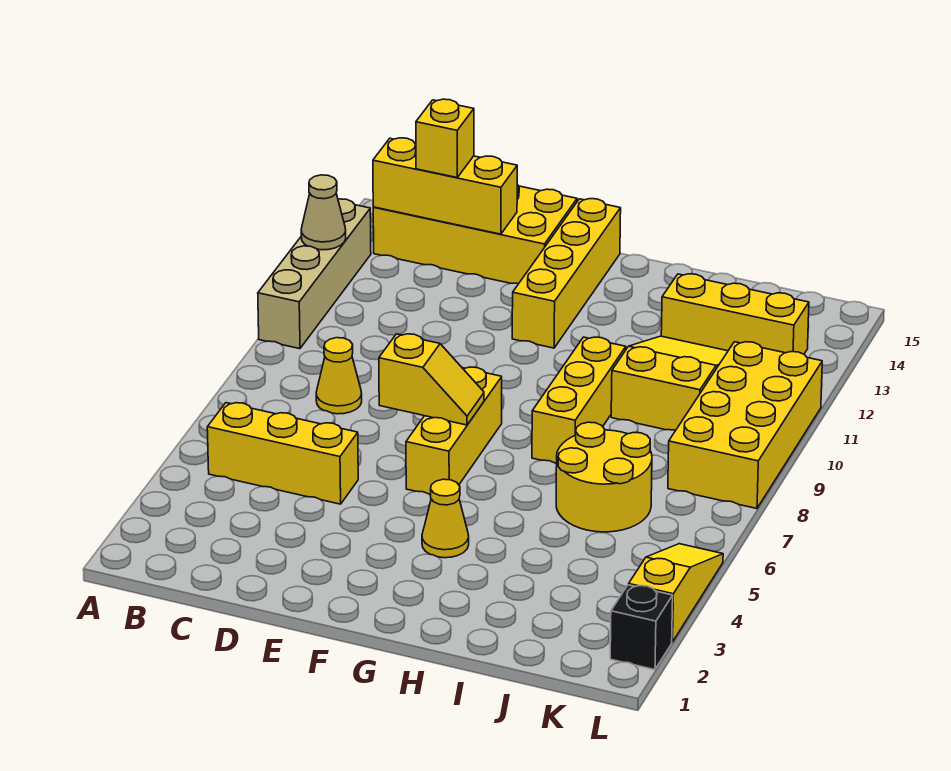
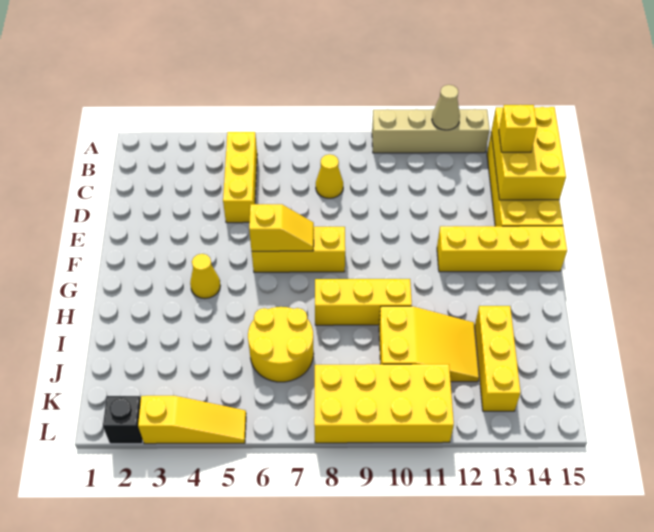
yellow brick B14:D14 level 2 -> yellow brick B14:D15 level 2
yellow slope E7:F7 level 2 top E -> yellow slope F6:F7 level 2 top 6

